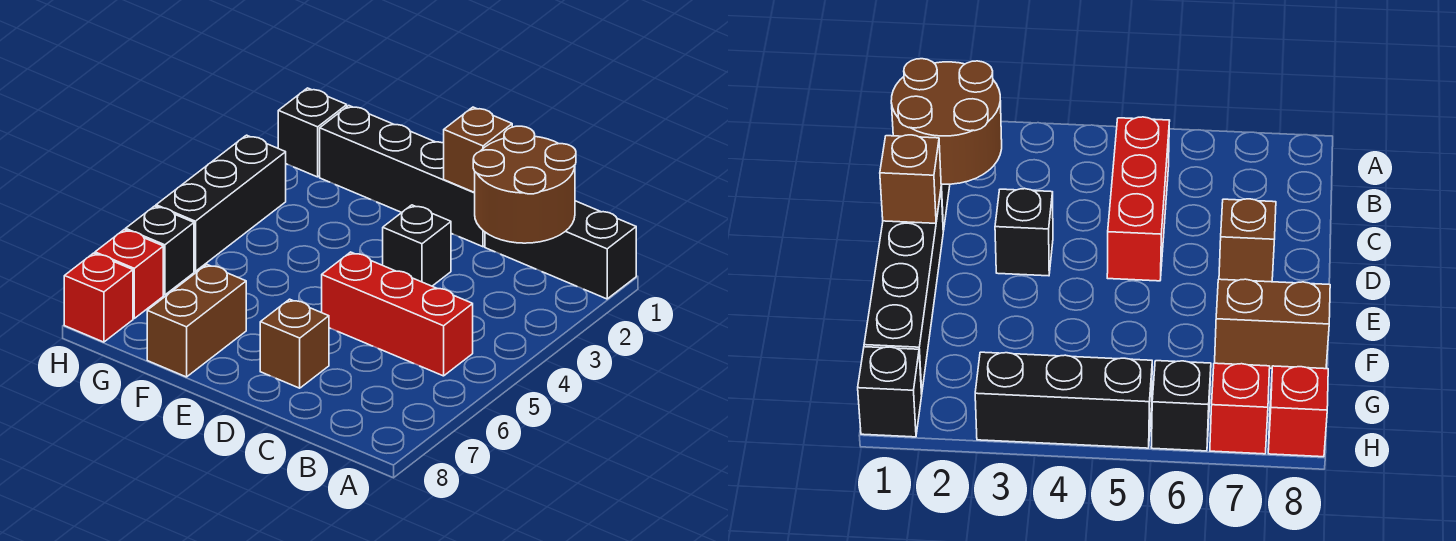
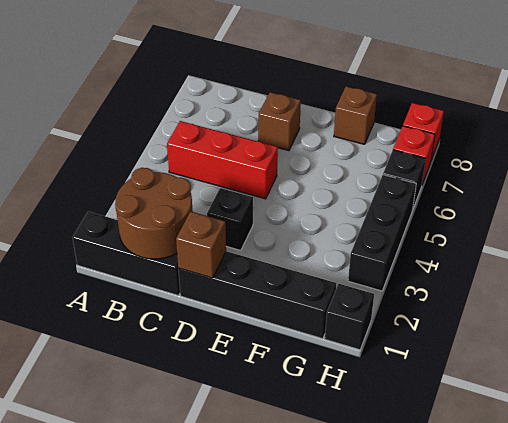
brown brick F7:F8 level 1 -> brown brick F8 level 1

